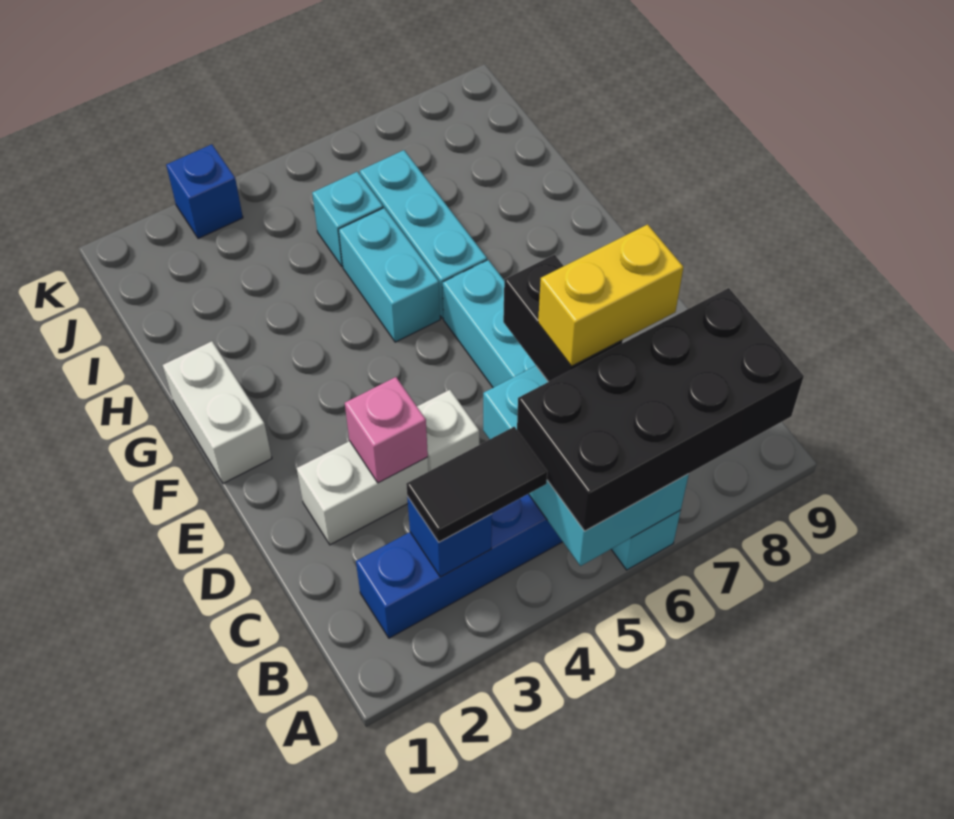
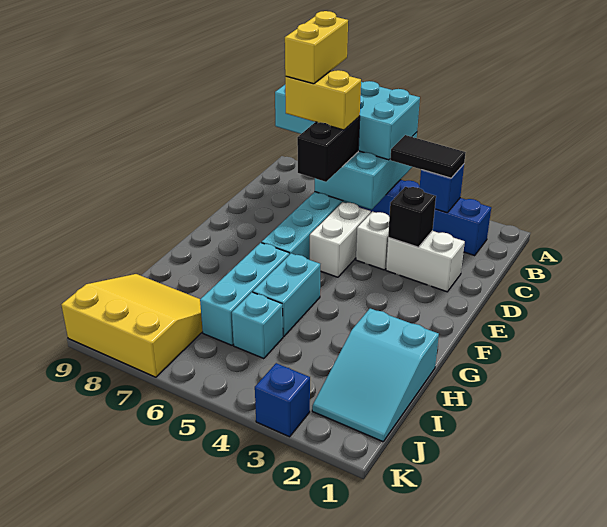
black brick A5:B8 level 3 -> cyan brick A5:B8 level 3
none -> yellow brick B7:C7 level 5
pink brick D3 level 2 -> black brick D3 level 2
white brick F1:G1 level 1 -> white brick D5:E5 level 1
none -> cyan slope H1:J2 level 1 top H
none -> yellow slope I7:K9 level 1 top K

